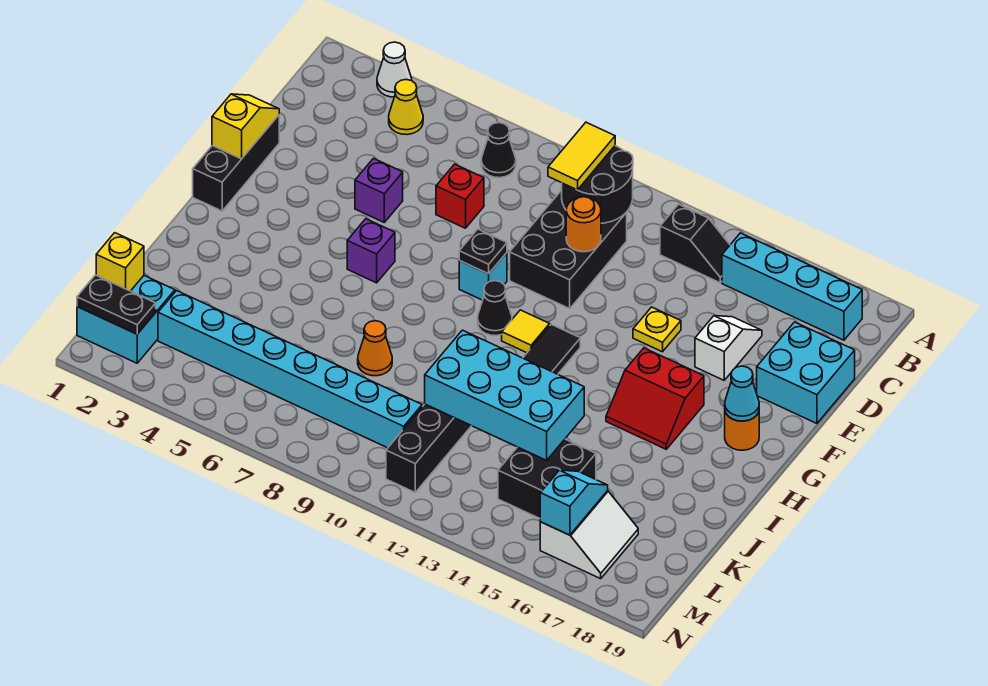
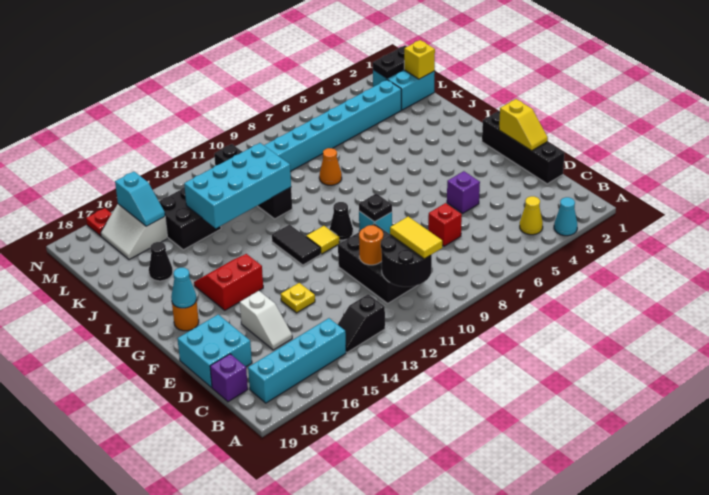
white cone A3 level 1 -> cyan cone A3 level 1
black cone B7 level 1 -> black cone J17 level 1
black brick E1:G1 level 1 -> black brick D1:G1 level 1
purple brick G6 level 1 -> purple brick C19 level 1
none -> red plate N17 level 1

